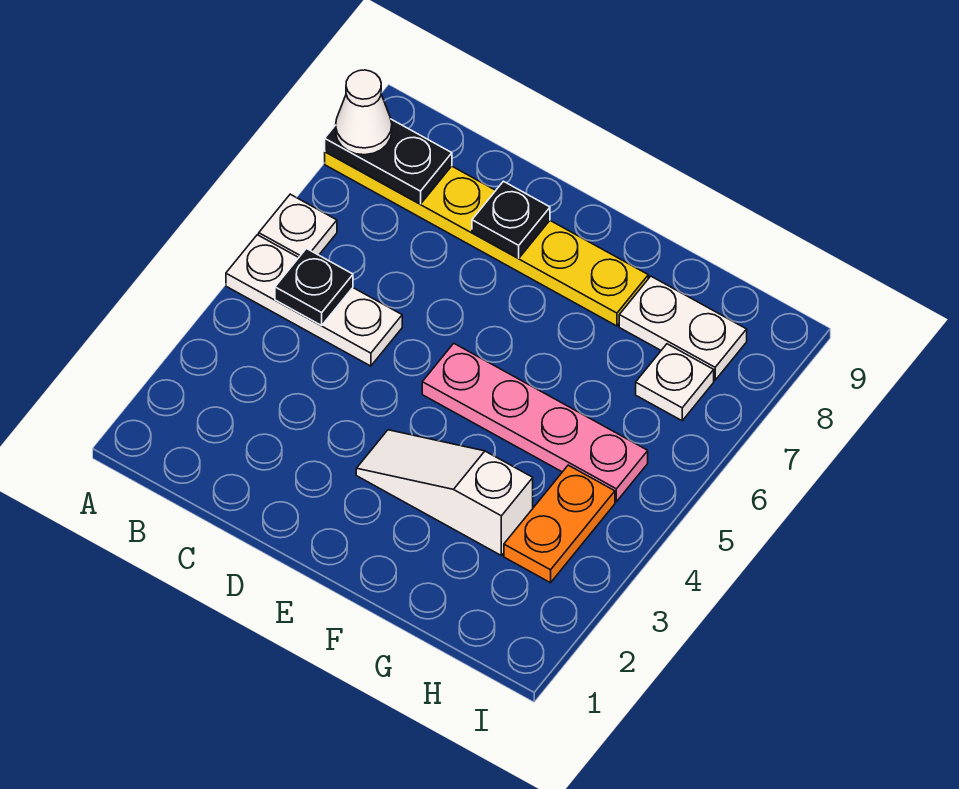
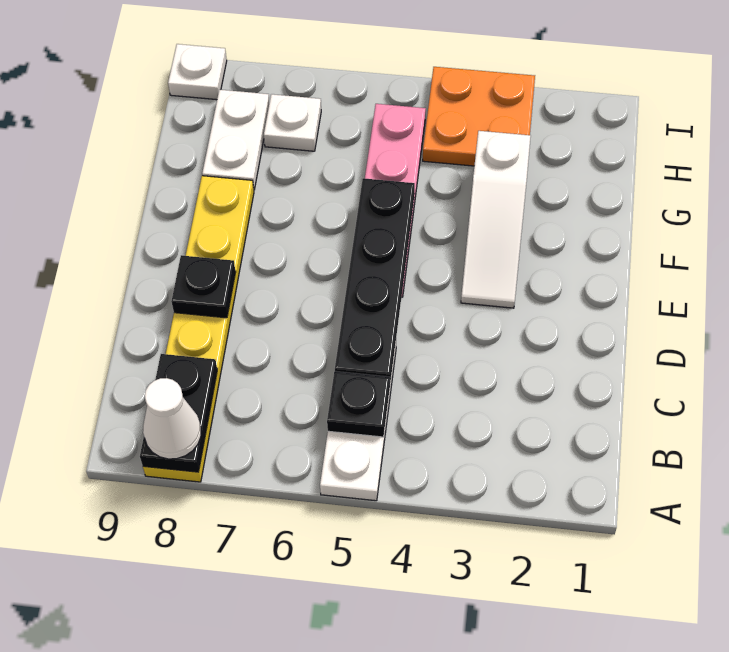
white plate A6 level 1 -> white plate I9 level 1
none -> black plate C5:F5 level 2
orange plate H3:H4 level 1 -> orange plate H3:I4 level 1

